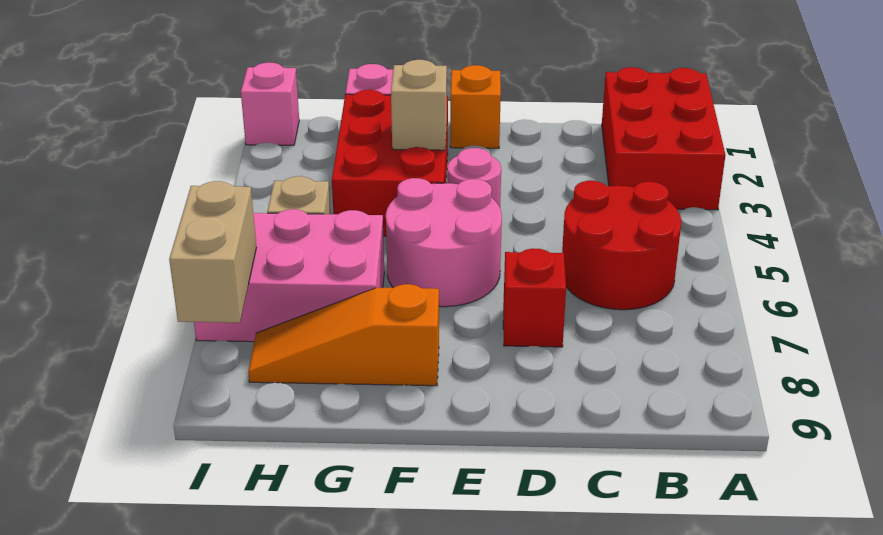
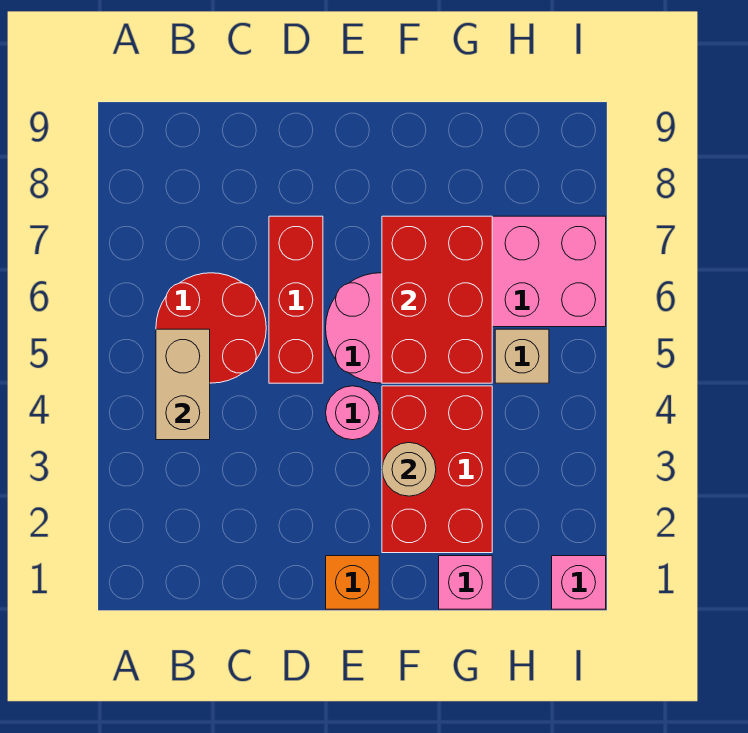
red brick A1:B3 level 1 -> red brick F5:G7 level 2
red brick D7 level 1 -> red brick D5:D7 level 1
tan brick F3 level 2 -> tan round brick F3 level 2
orange slope F8:H8 level 1 top F -> none
tan brick I7:I8 level 2 -> tan brick B4:B5 level 2

